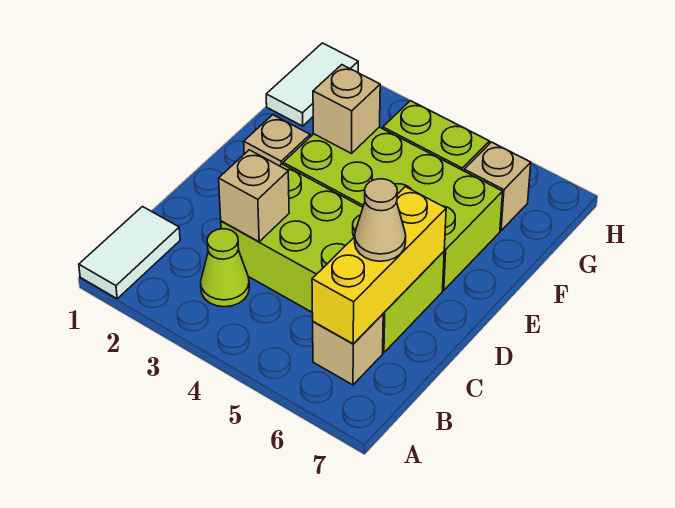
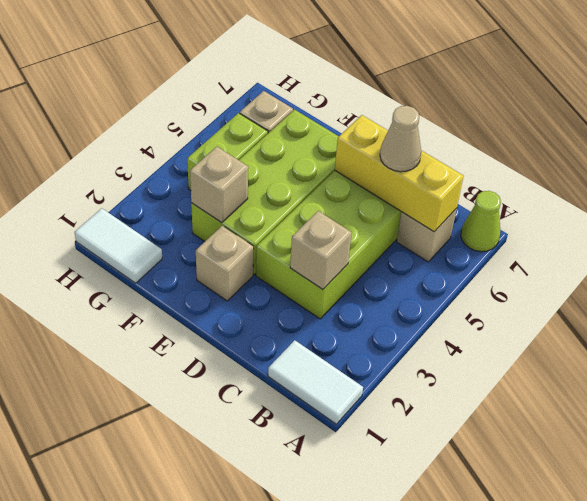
lime cone B3 level 1 -> lime cone A7 level 1

